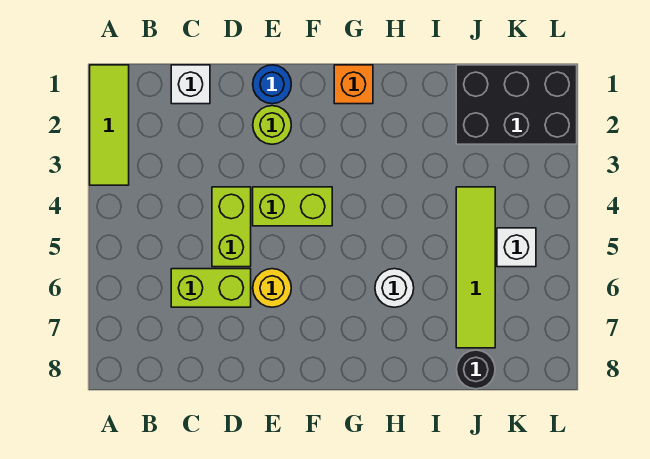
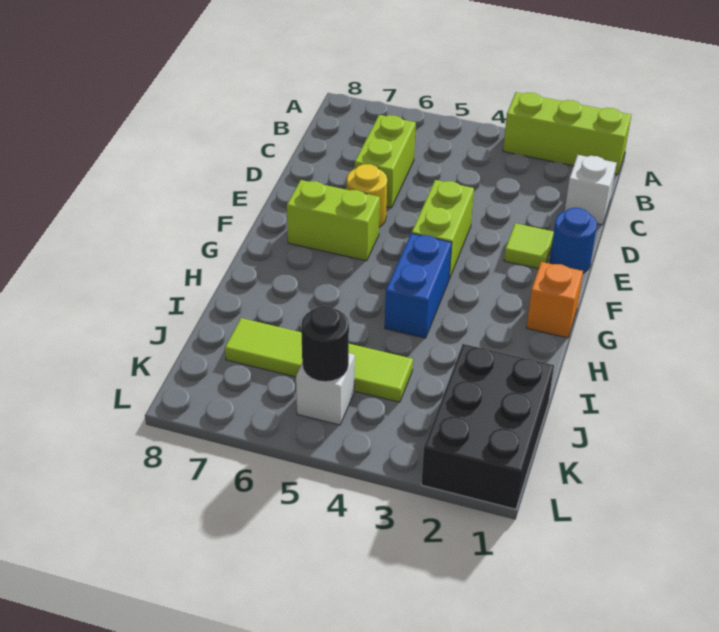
lime tile A1:A3 level 1 -> lime brick A1:A3 level 1
lime brick D4:D5 level 1 -> lime brick F6:F7 level 1
lime round brick E2 level 1 -> lime tile E2 level 1
none -> blue brick G4:H4 level 1
white round brick H6 level 1 -> none
black round brick J8 level 1 -> black round brick K5 level 2

